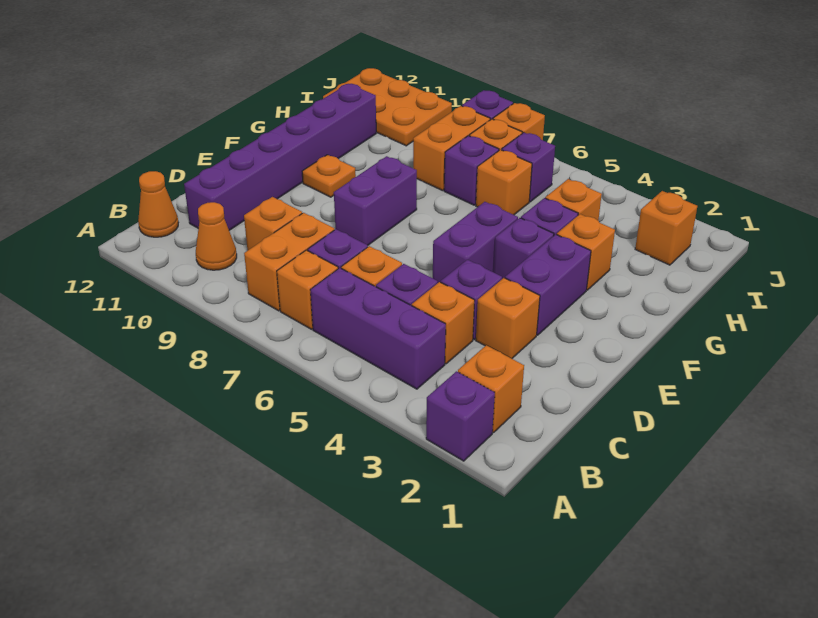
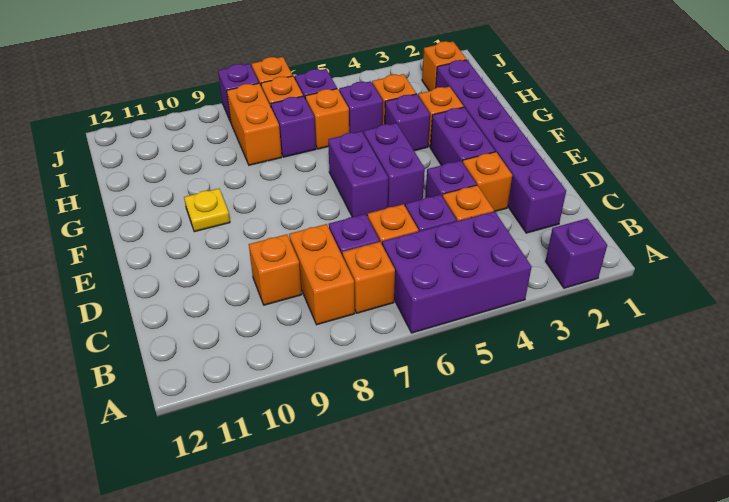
orange brick B2 level 1 -> none
purple brick B4:B6 level 1 -> purple brick A4:B6 level 1
orange cone B10 level 1 -> none
orange cone B12 level 1 -> none
purple brick C11:H11 level 1 -> purple brick C2:H2 level 1
purple brick E8:F8 level 1 -> purple brick E6:F6 level 1
purple brick F4 level 1 -> purple brick H5 level 1
orange plate F10 level 1 -> yellow plate F10 level 1
orange plate I10:J12 level 1 -> none

